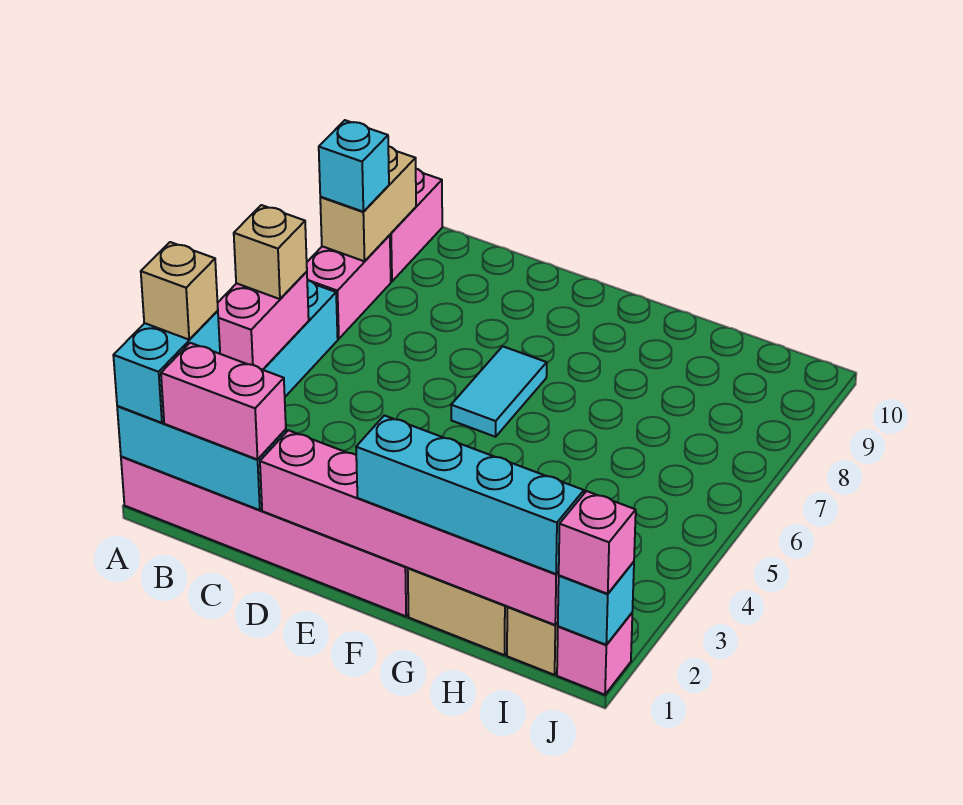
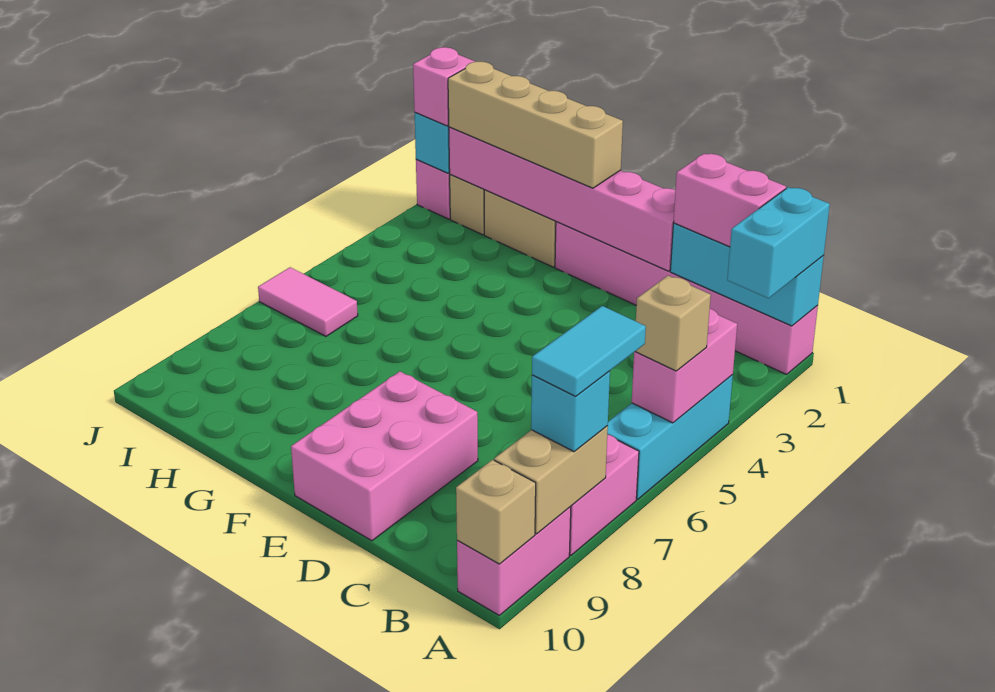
tan brick A2 level 4 -> tan brick A10 level 2
none -> pink brick D8:E10 level 1
cyan tile E6:E7 level 1 -> cyan tile A7:A8 level 4
cyan brick F1:I1 level 3 -> tan brick F1:I1 level 3
none -> pink tile I6:J6 level 1

